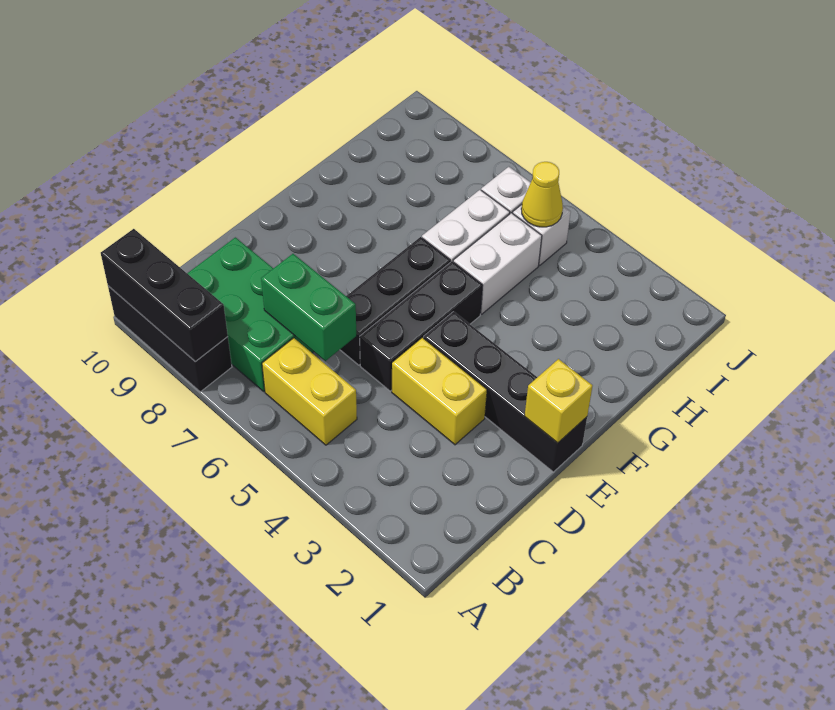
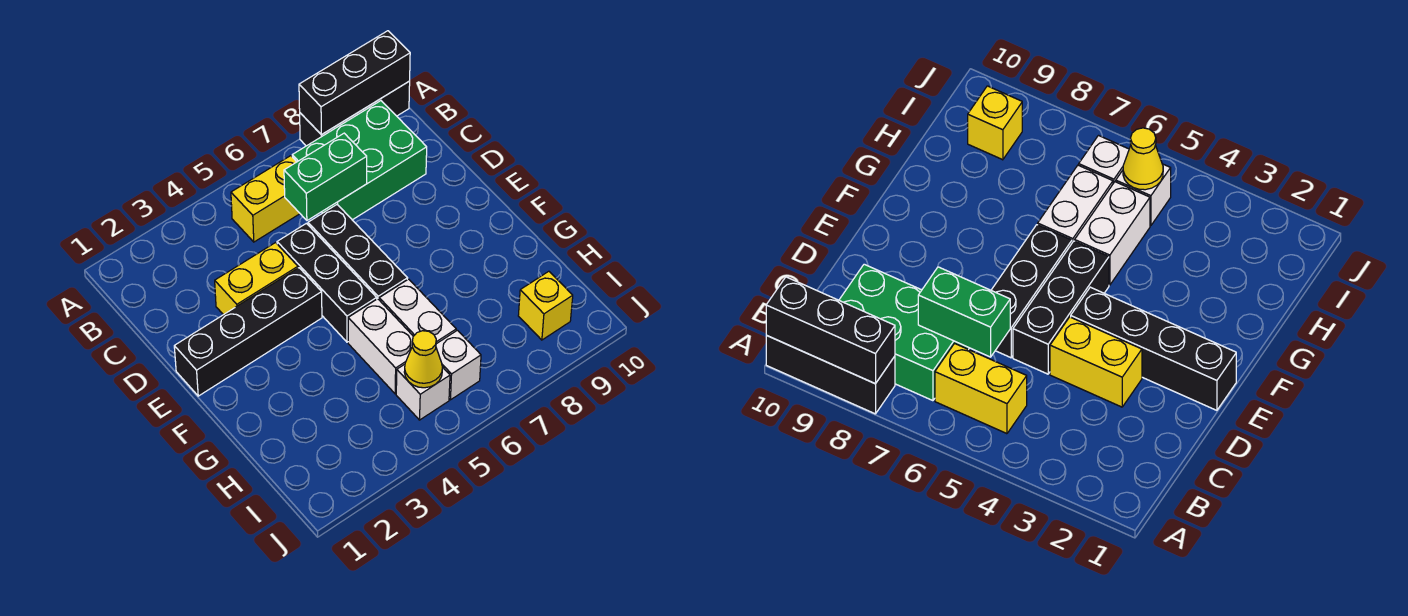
yellow brick E1 level 2 -> yellow brick I9 level 1

